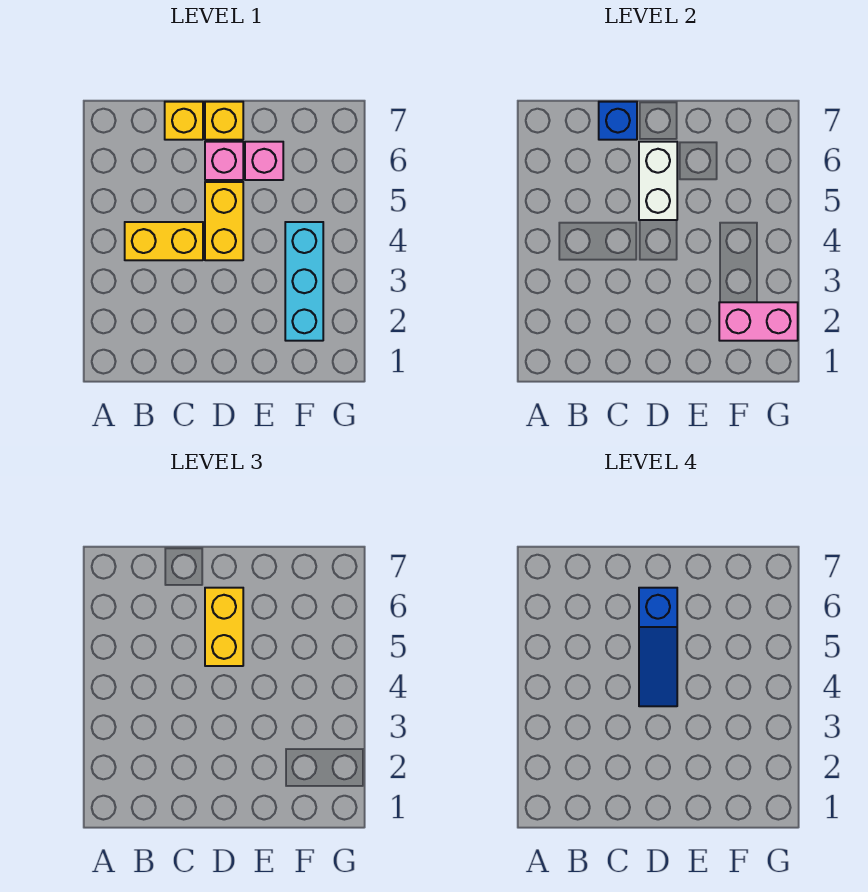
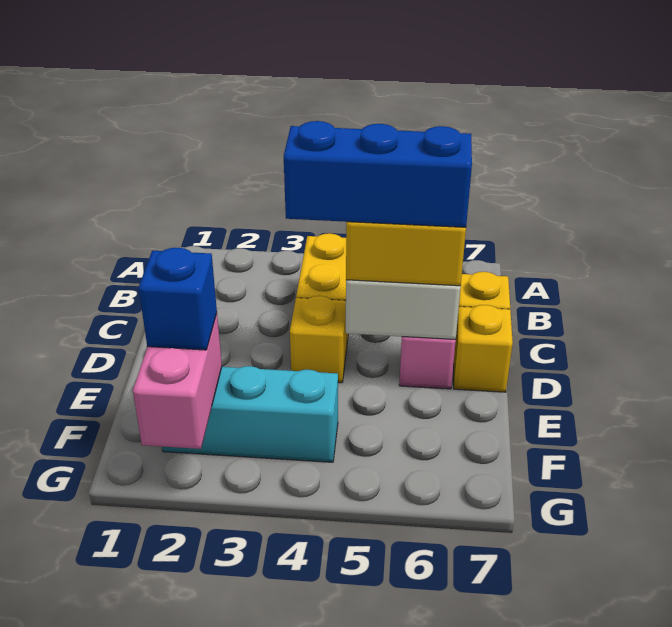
blue brick C7 level 2 -> blue brick F2 level 3
yellow brick D4:D5 level 1 -> yellow brick D4 level 1
blue slope D4:D6 level 4 top 6 -> blue brick D4:D6 level 4
pink brick E6 level 1 -> none

